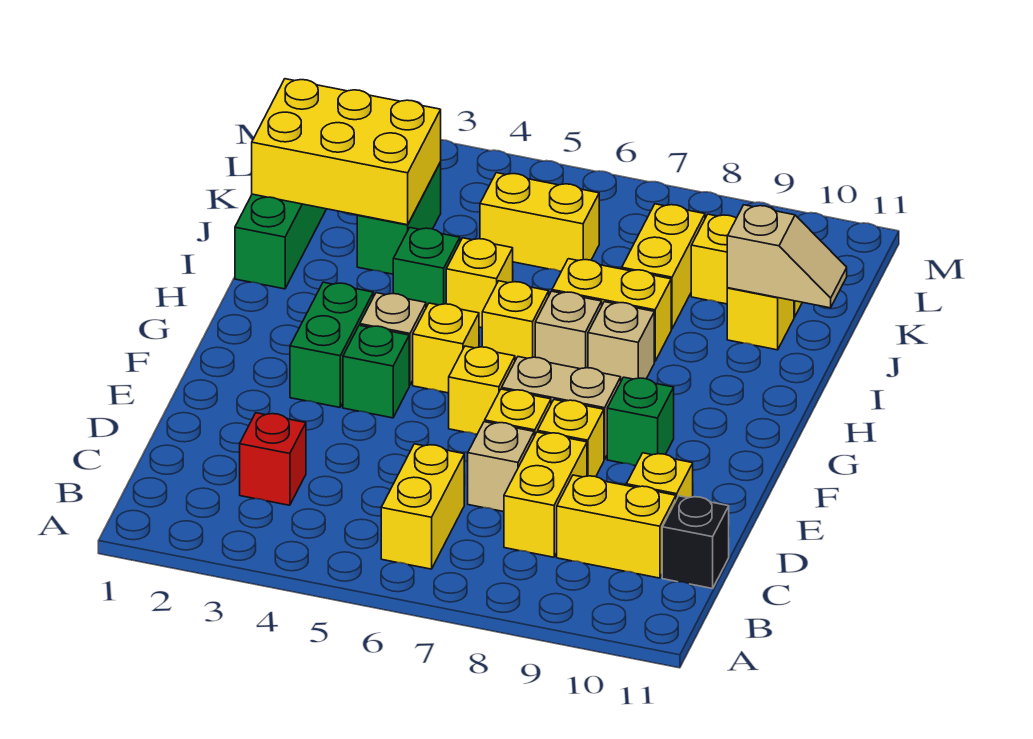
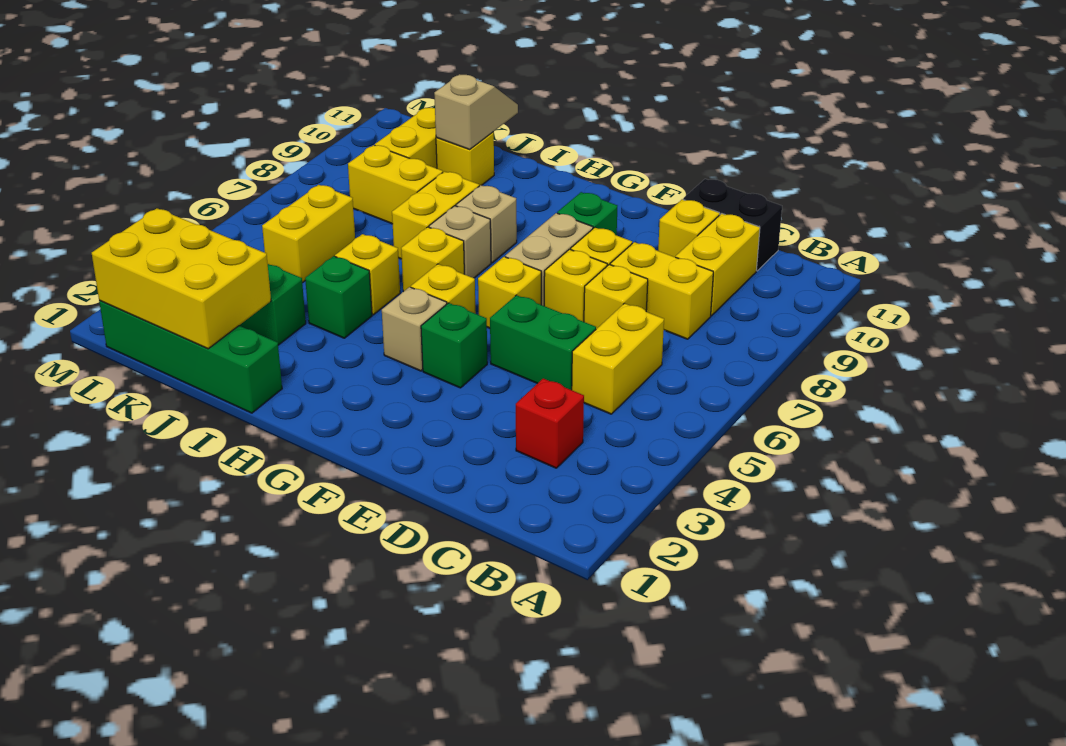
yellow brick B6:C6 level 1 -> yellow brick C5:C6 level 1
black brick C11 level 1 -> black brick C11:D11 level 1
tan brick D7 level 1 -> yellow brick D7 level 1
green brick F3:G3 level 1 -> green brick D5:E5 level 1
yellow brick J1:K3 level 2 -> yellow brick J1:L2 level 2

